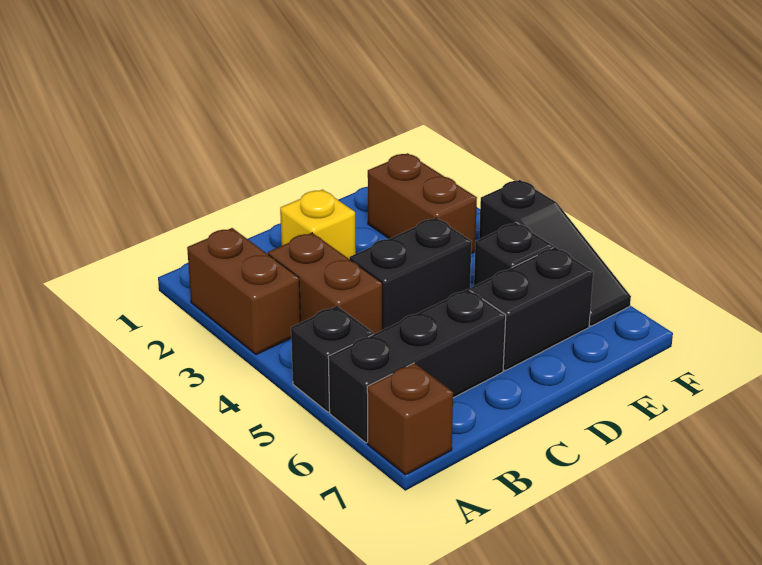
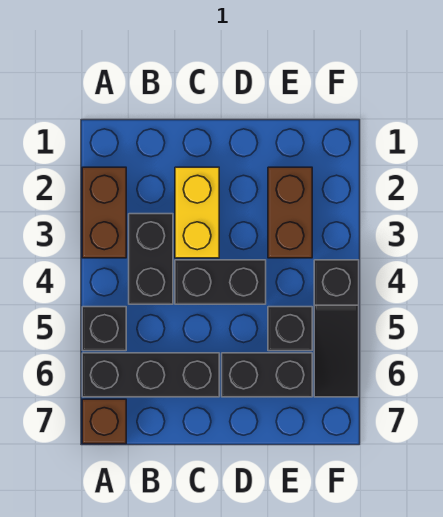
brown brick B3:B4 level 1 -> black brick B3:B4 level 1
yellow brick C2 level 1 -> yellow brick C2:C3 level 1

